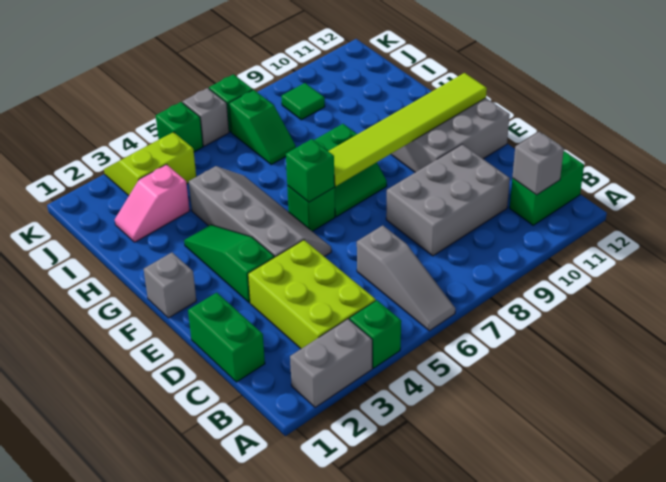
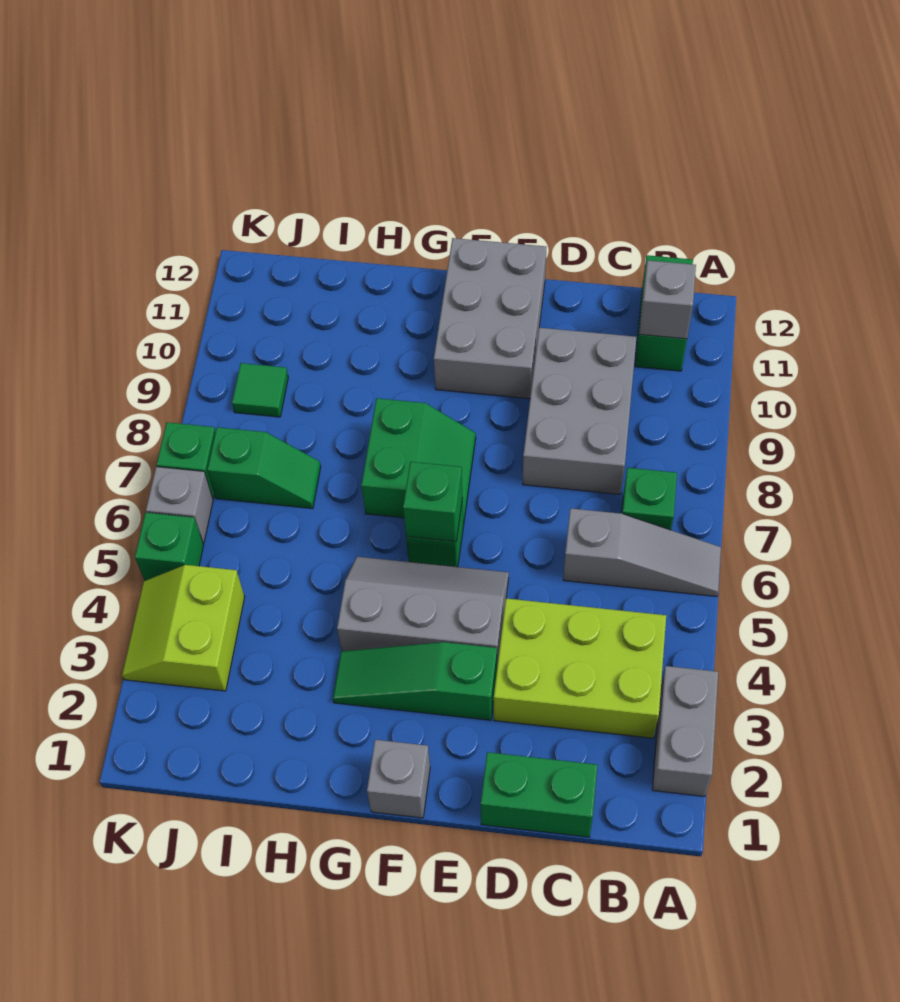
green brick A4 level 1 -> green brick B7 level 1
grey slope E4:H5 level 1 top 4 -> grey slope E4:G5 level 1 top 4
lime tile F7:F12 level 2 -> none
pink slope I2:I3 level 1 top 3 -> none

